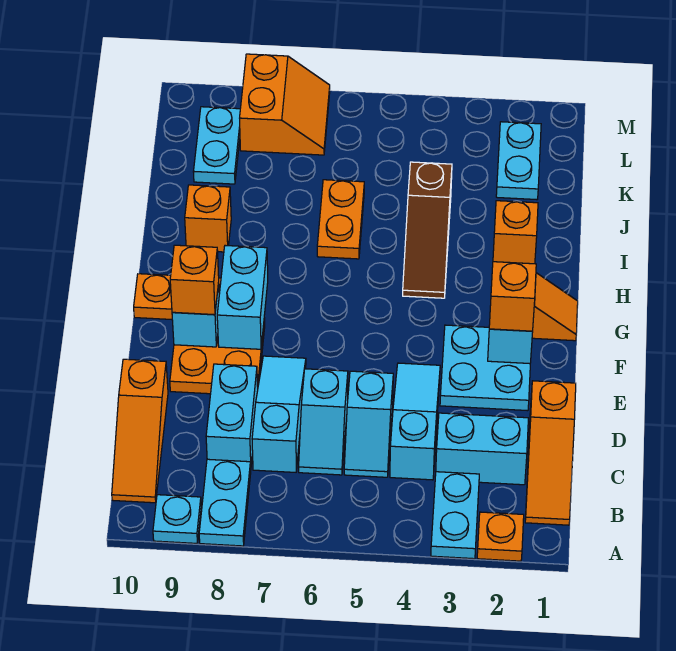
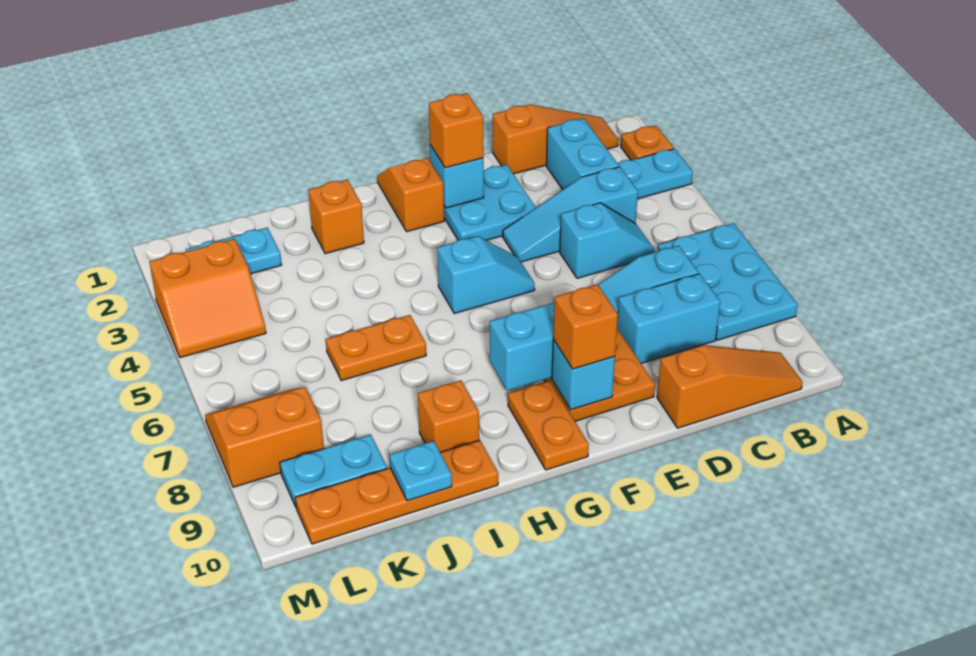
cyan plate A8:B8 level 1 -> cyan plate A6:B8 level 1
cyan plate A9 level 1 -> cyan plate J10 level 2
cyan slope C6:D6 level 1 top D -> cyan slope F5:G5 level 1 top G
brown slope H4:J4 level 1 top J -> none
none -> orange plate I10:L10 level 1
none -> orange slope L3:M4 level 1 top 3

